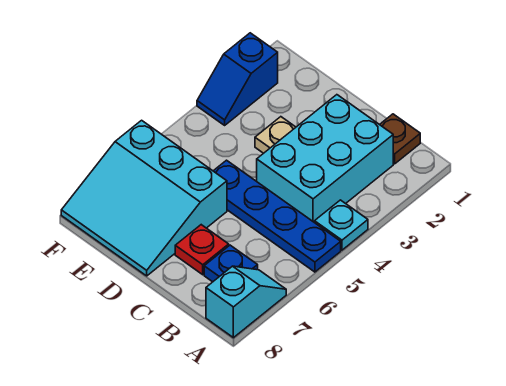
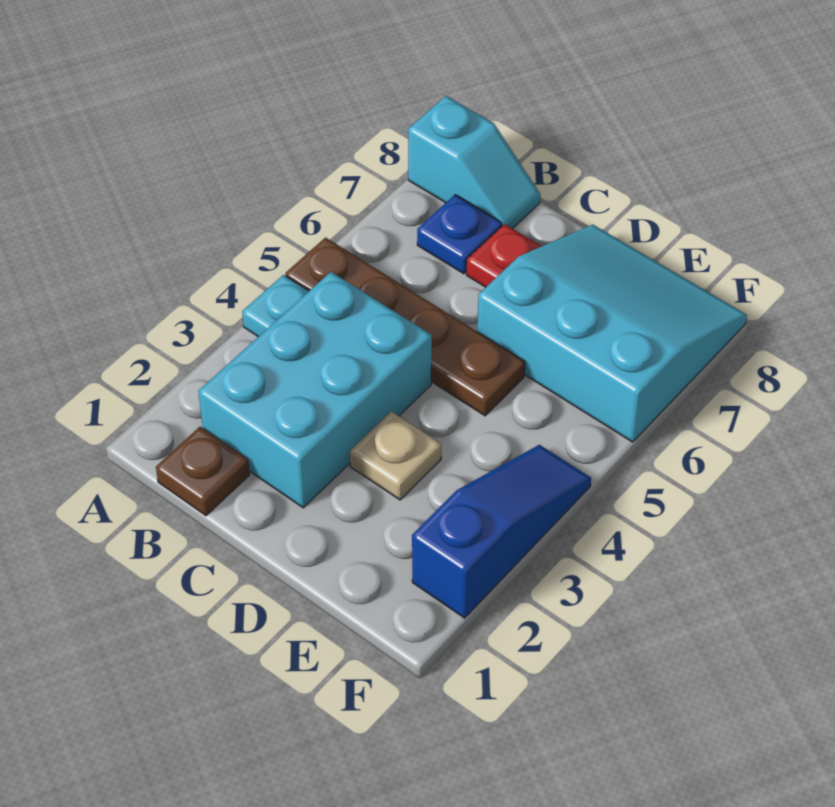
blue plate A5:D5 level 1 -> brown plate A5:D5 level 1
cyan slope A7:A8 level 1 top 8 -> cyan slope A8:B8 level 1 top A
blue slope F2:F3 level 1 top 2 -> blue slope F2:F4 level 1 top 2

